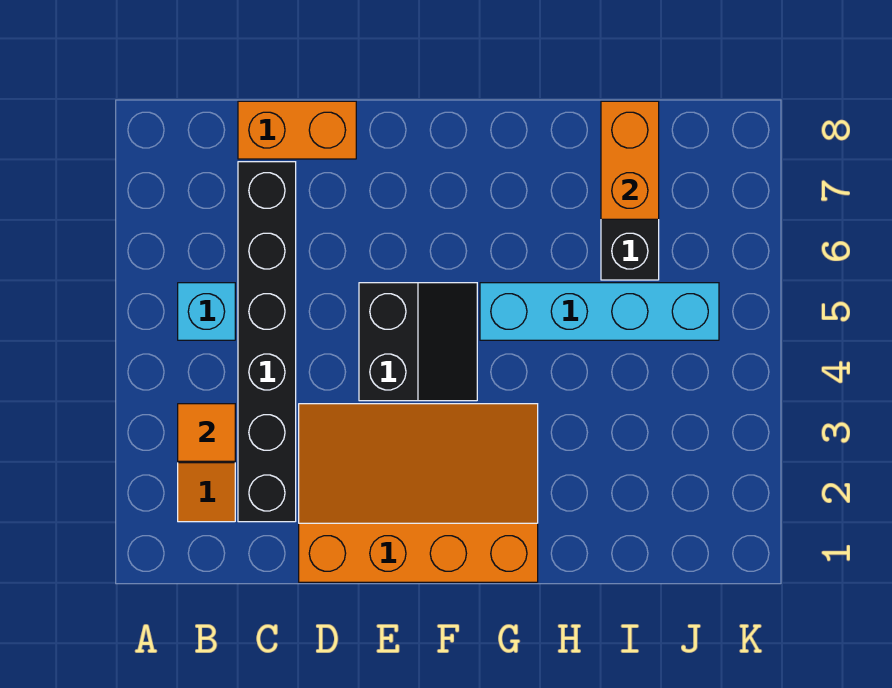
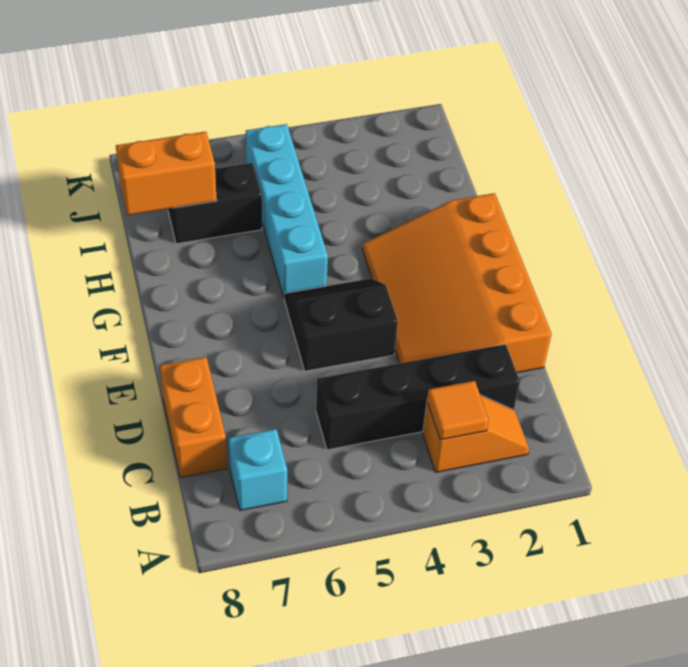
cyan brick B5 level 1 -> cyan brick B7 level 1
black brick C2:C7 level 1 -> black brick C2:C5 level 1

